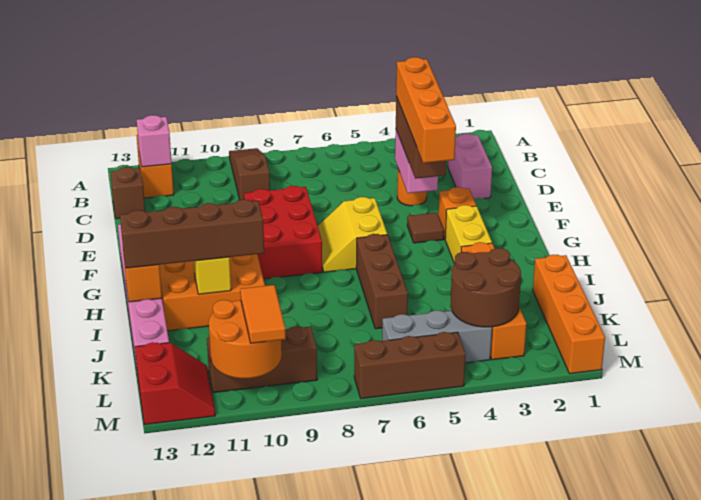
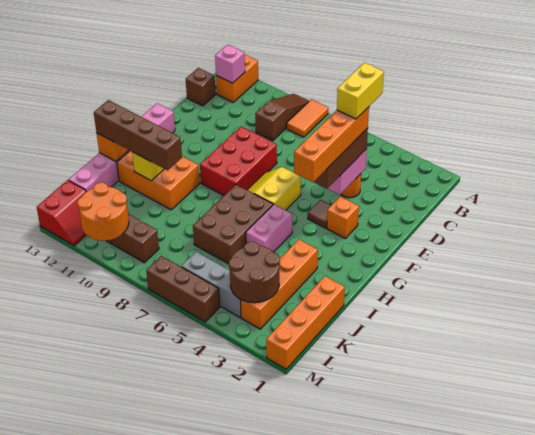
pink brick C2:D2 level 1 -> pink brick H5:I5 level 1
yellow brick G3:H3 level 1 -> yellow brick C4:D4 level 5
brown brick H6:J6 level 1 -> brown brick H6:J7 level 1
orange tile L10:M10 level 3 -> orange tile A8:B8 level 1

